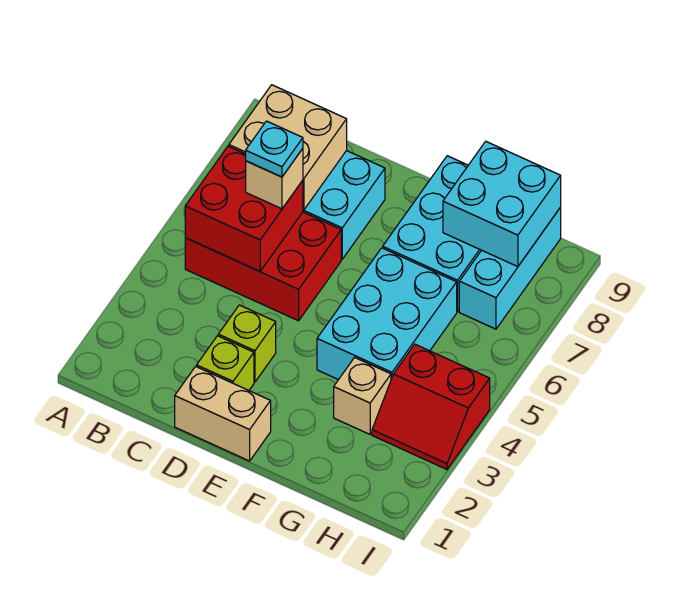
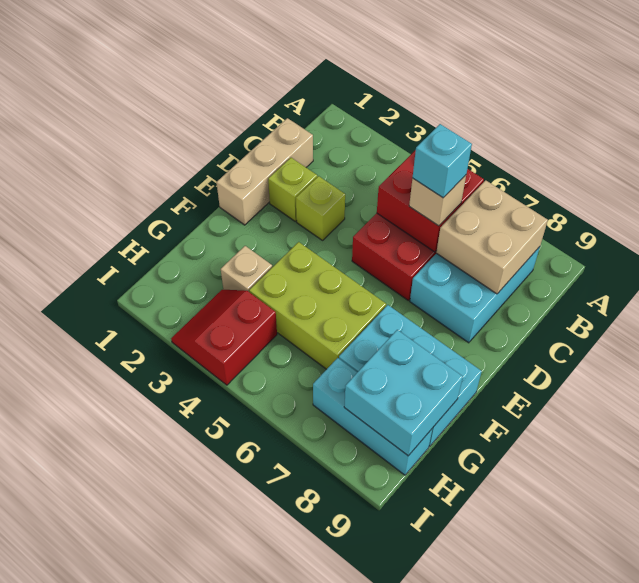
cyan plate C6 level 4 -> cyan brick C6 level 4
tan brick D1:E1 level 1 -> tan brick C1:E1 level 1
cyan brick F4:G6 level 1 -> lime brick F4:G6 level 1

